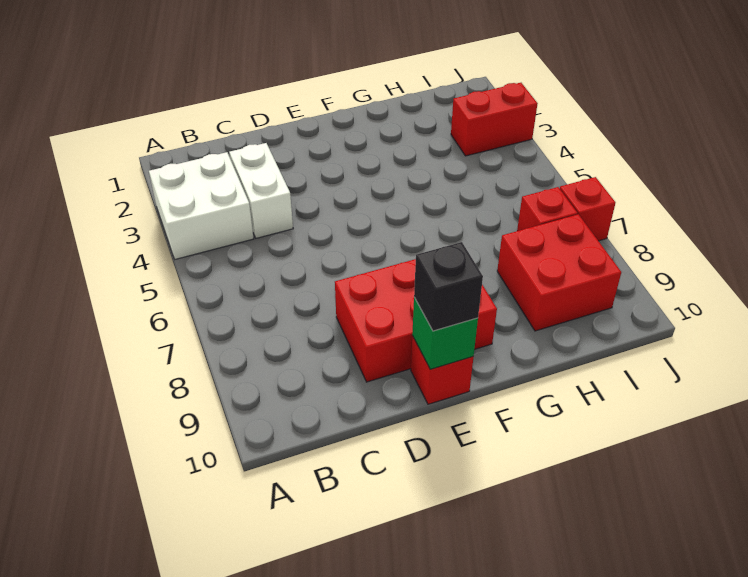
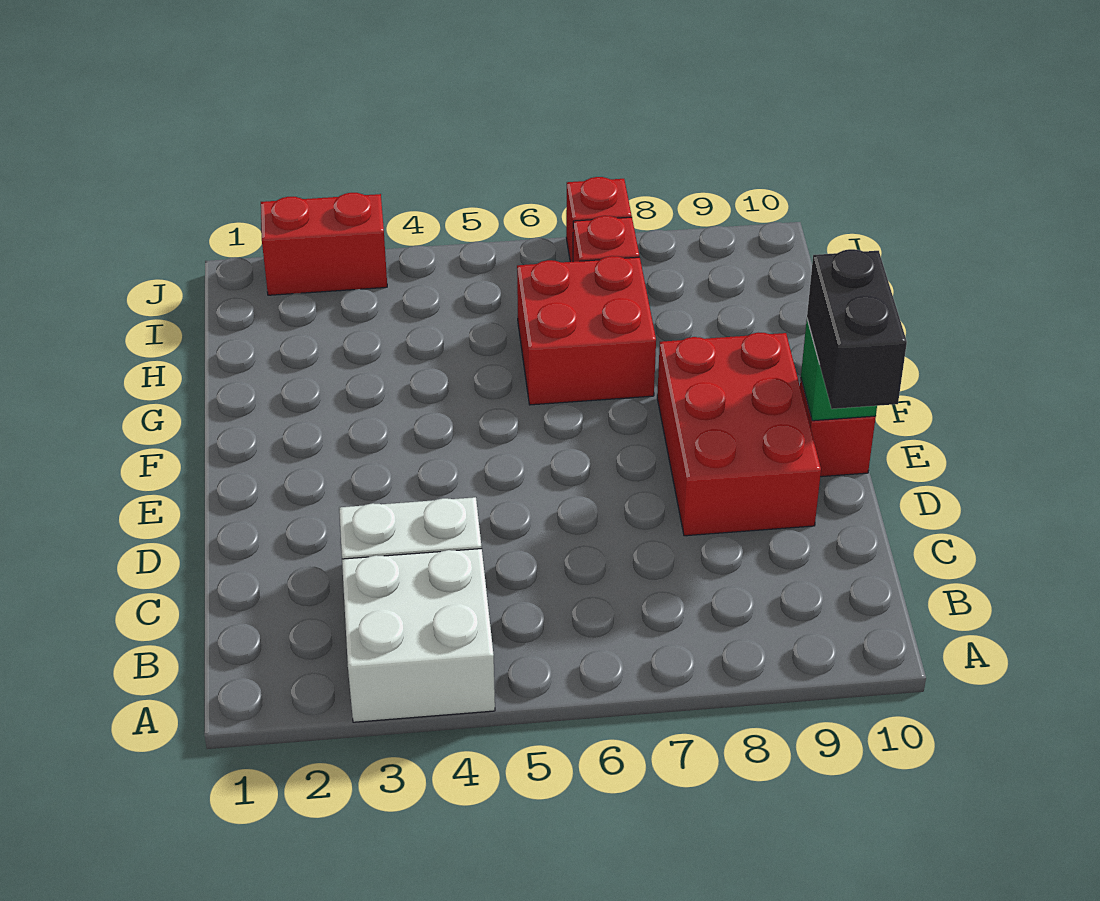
black brick E10 level 3 -> black brick D10:E10 level 3
red brick H8:I9 level 1 -> red brick G6:H7 level 1
red brick I3:J3 level 1 -> red brick J2:J3 level 1

